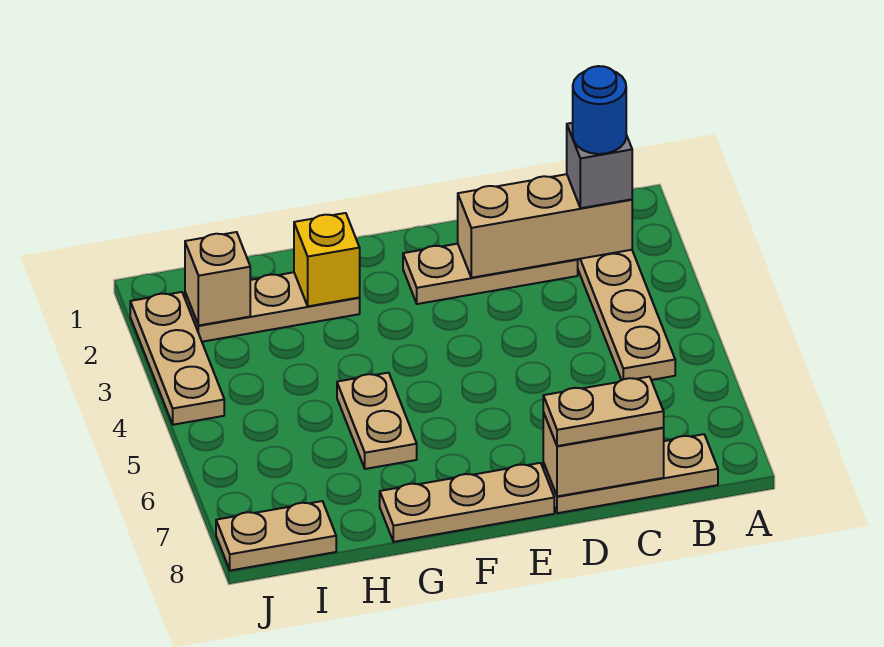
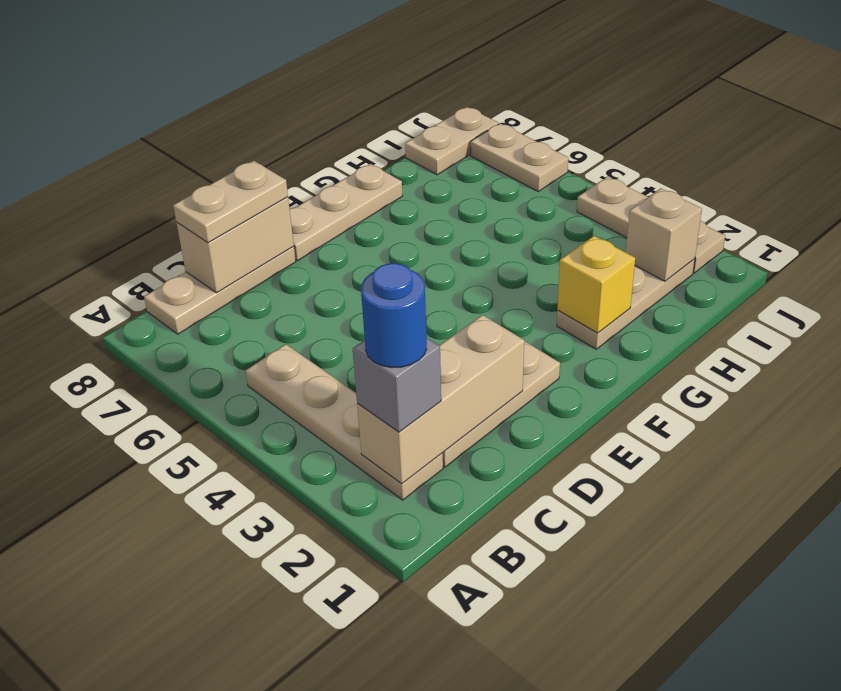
tan plate G5:G6 level 1 -> tan plate J6:J7 level 1

